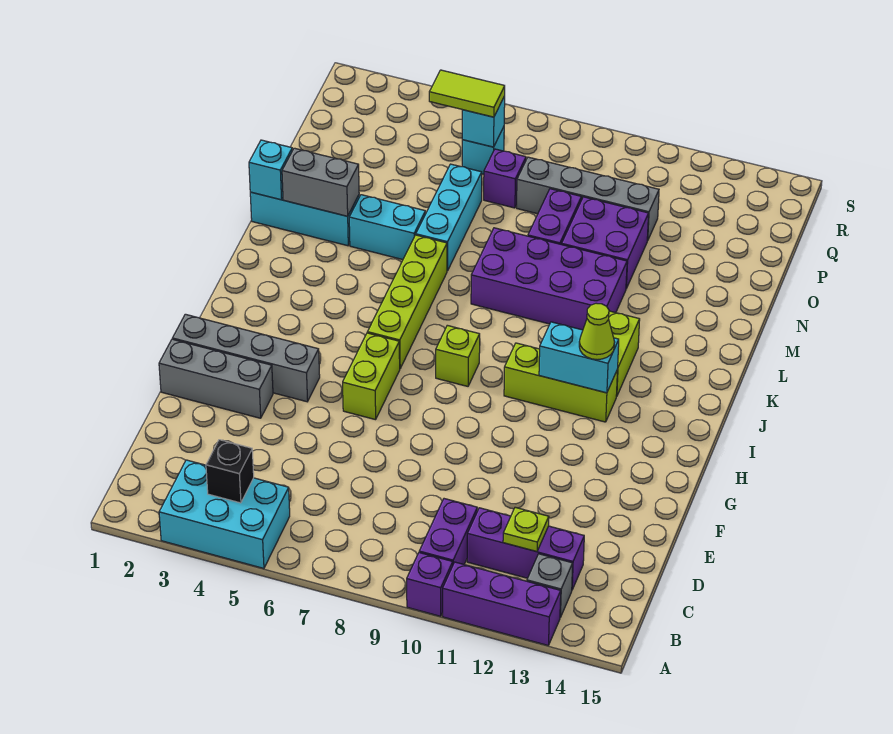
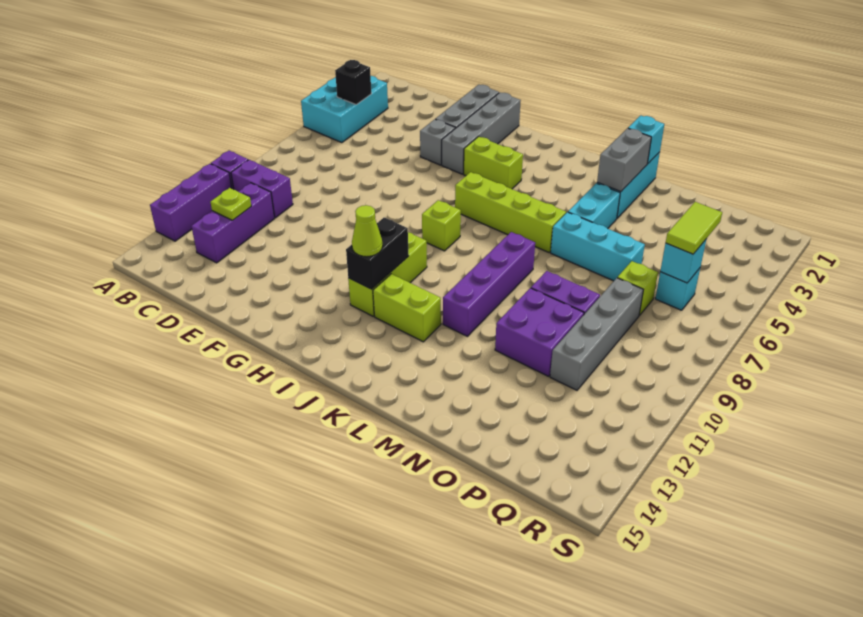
grey brick B13 level 1 -> grey brick F4 level 1
lime brick G6:H6 level 1 -> lime brick H4:I4 level 1
cyan brick I11:I12 level 2 -> black brick I11:I12 level 2
purple brick L8:M11 level 1 -> purple brick L8:L11 level 1
purple brick P7 level 1 -> lime brick P7 level 1

